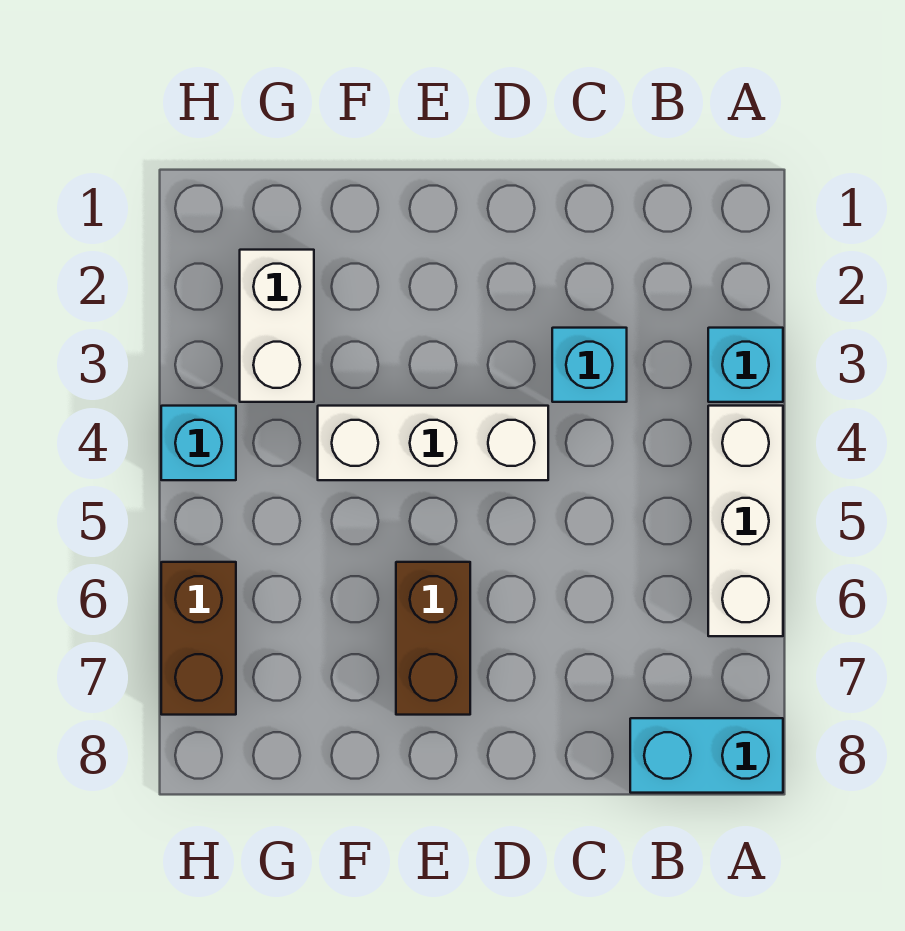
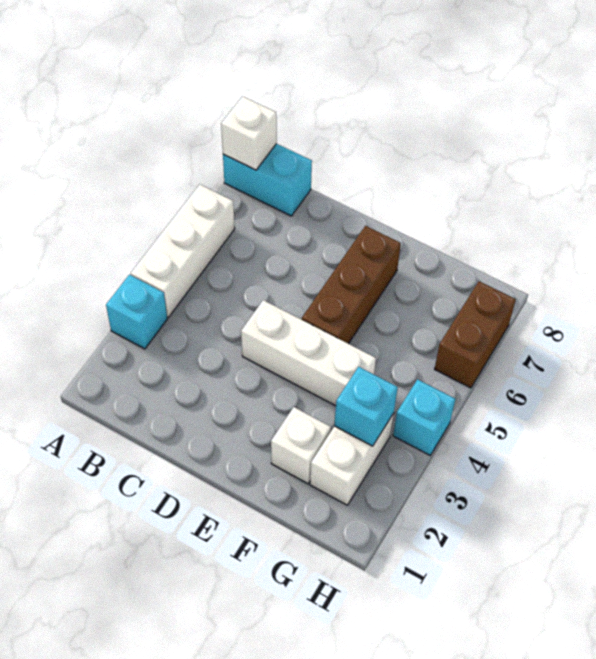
none -> white brick A8 level 2
cyan brick C3 level 1 -> cyan brick G3 level 2
brown brick E6:E7 level 1 -> brown brick E5:E7 level 1
none -> white brick F2 level 1

